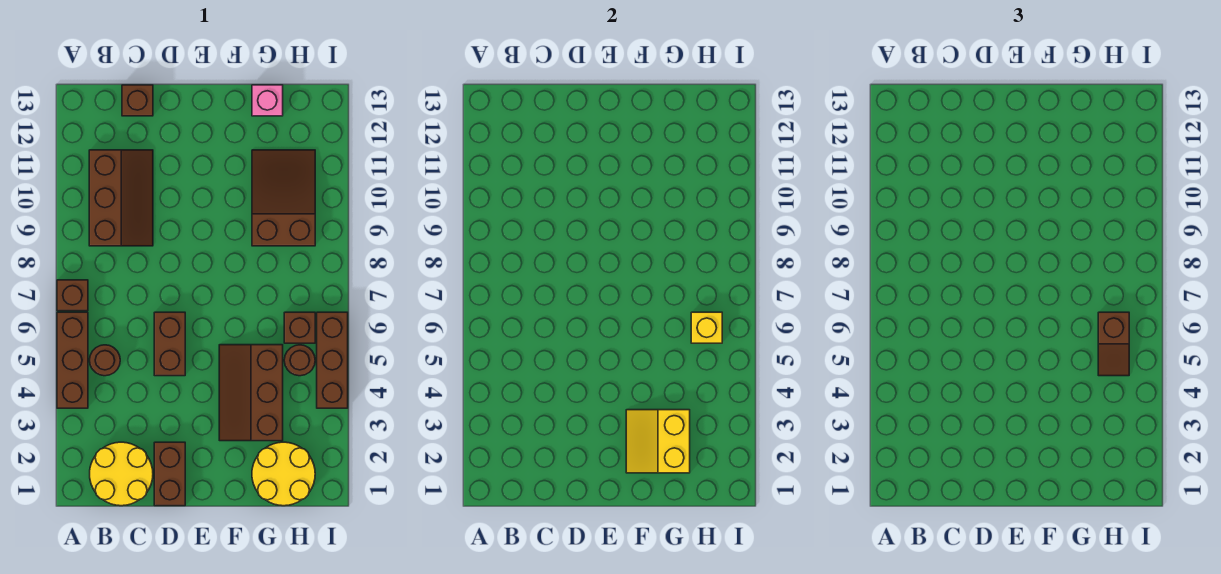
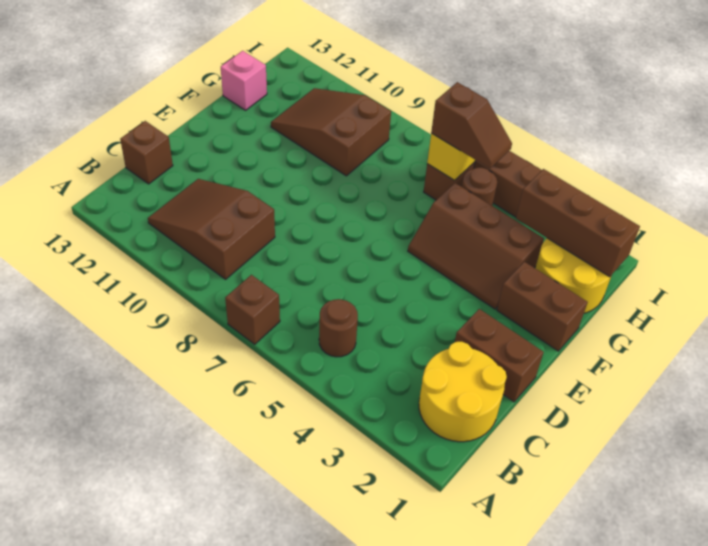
brown brick A4:A6 level 1 -> brown brick H1:H3 level 2
brown slope B9:C11 level 1 top B -> brown slope B9:C11 level 1 top 9
brown brick D5:D6 level 1 -> brown brick F1:F2 level 1
yellow slope F2:G3 level 2 top G -> none

